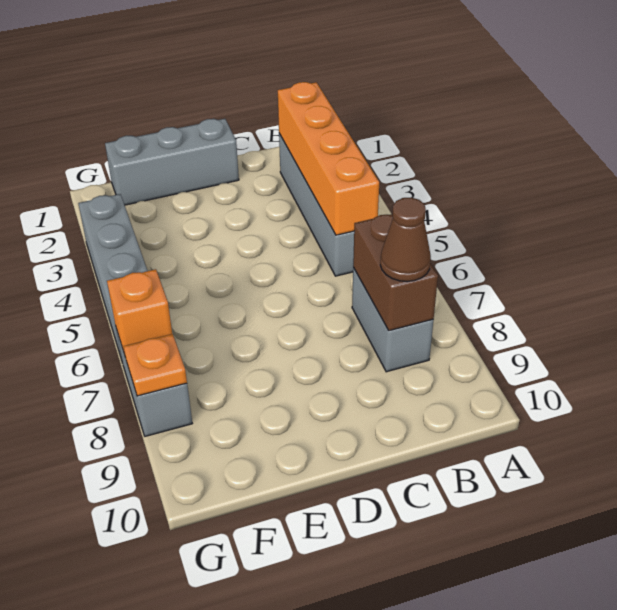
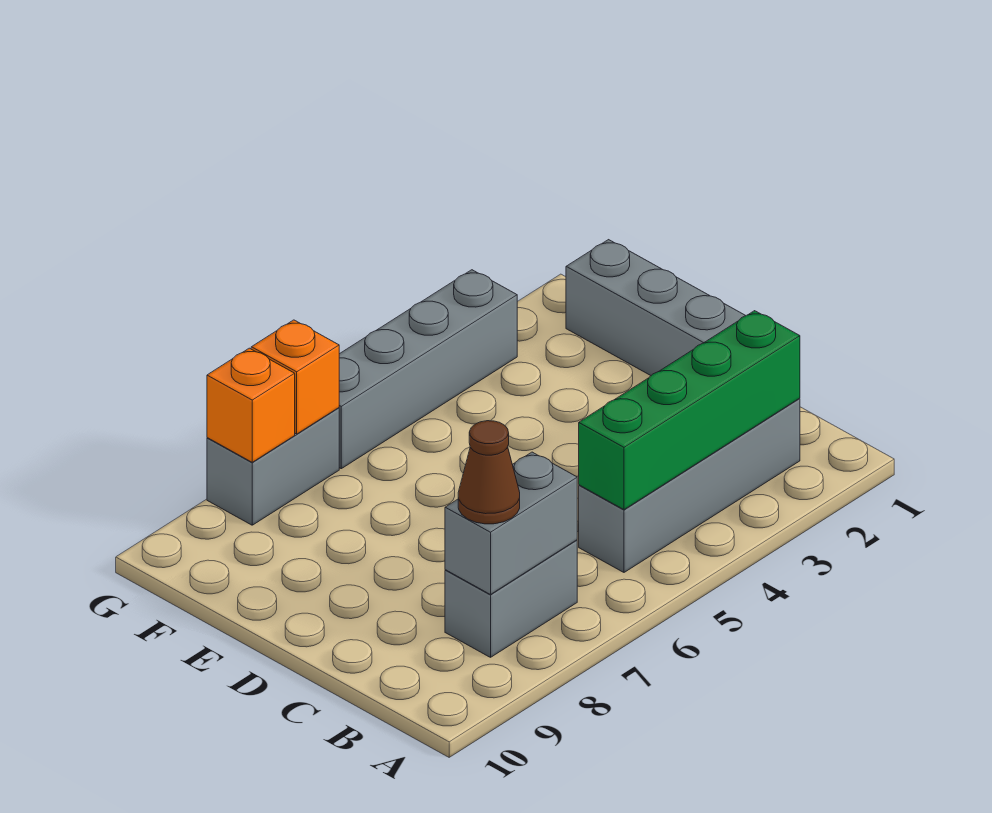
orange brick B2:B5 level 2 -> green brick B2:B5 level 2
brown brick B7:B8 level 2 -> grey brick B7:B8 level 2
orange plate G8 level 2 -> orange brick G8 level 2

